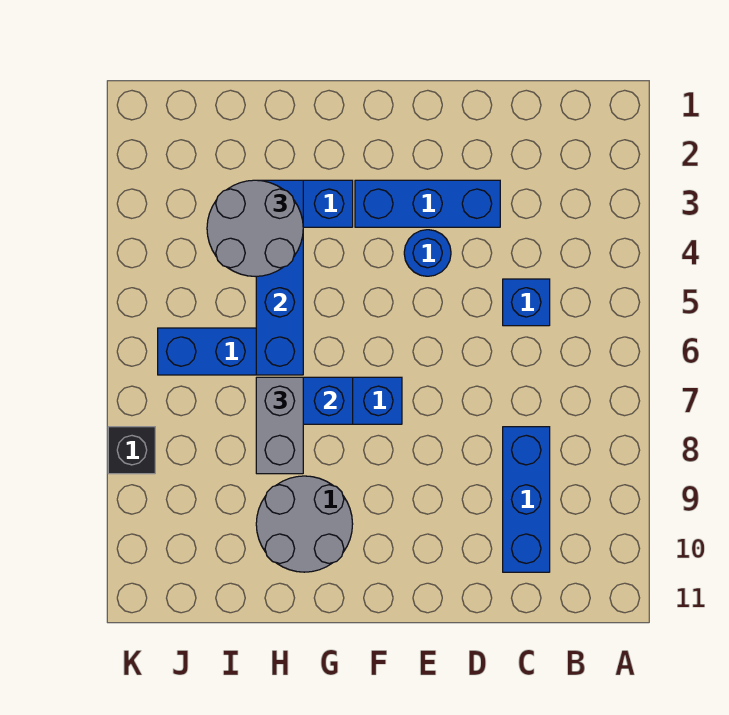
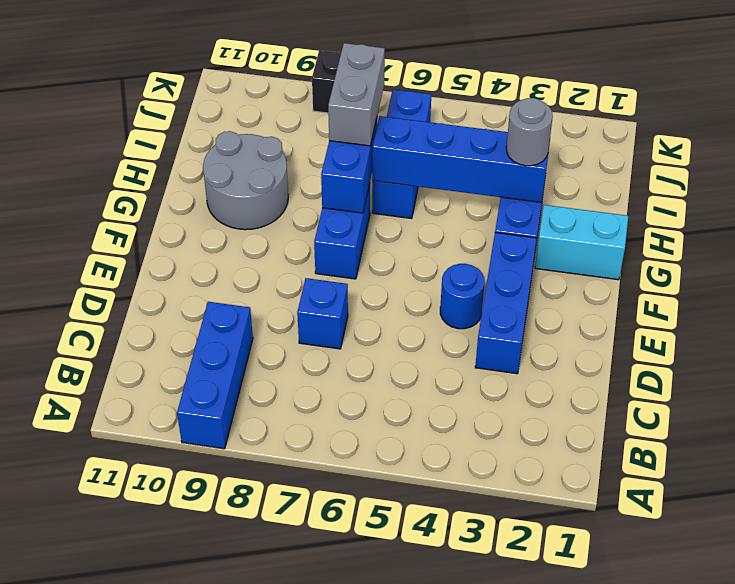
blue brick C5 level 1 -> blue brick D7 level 1
blue brick C8:C10 level 1 -> blue brick A9:C9 level 1
none -> cyan brick G1:G2 level 1
grey round brick H3:I4 level 3 -> grey round brick H3 level 3
grey brick H7:H8 level 3 -> grey brick H7:I7 level 3

